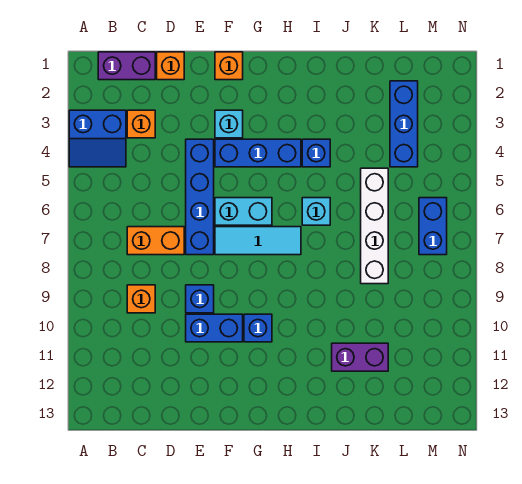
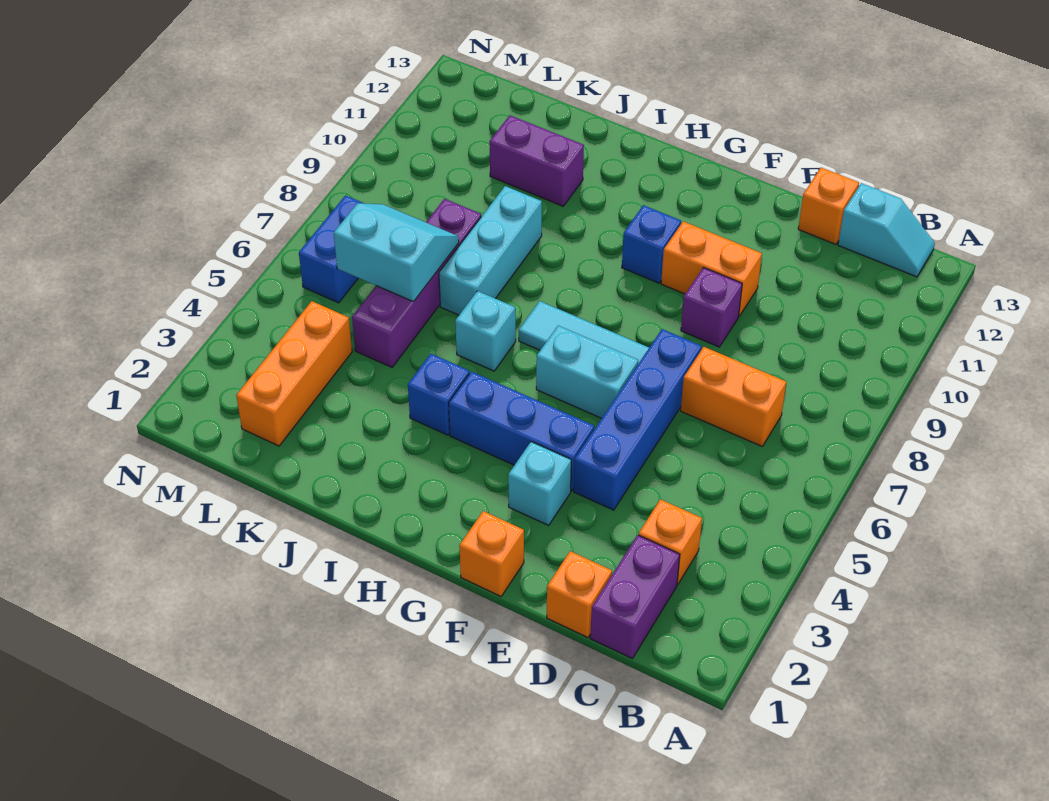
blue slope A3:B4 level 1 top 3 -> none
purple brick B1:C1 level 1 -> purple brick C1:C2 level 1
none -> cyan slope B13:C13 level 1 top C
orange brick C9 level 1 -> orange brick D13 level 1
blue brick E9 level 1 -> purple brick E9 level 1
blue brick E10:F10 level 1 -> orange brick E10:F10 level 1
none -> cyan brick J7:J9 level 1
white brick K5:K8 level 1 -> purple brick K5:K8 level 1
none -> cyan slope K6:L7 level 2 top 6
blue brick L2:L4 level 1 -> orange brick L2:L4 level 1

